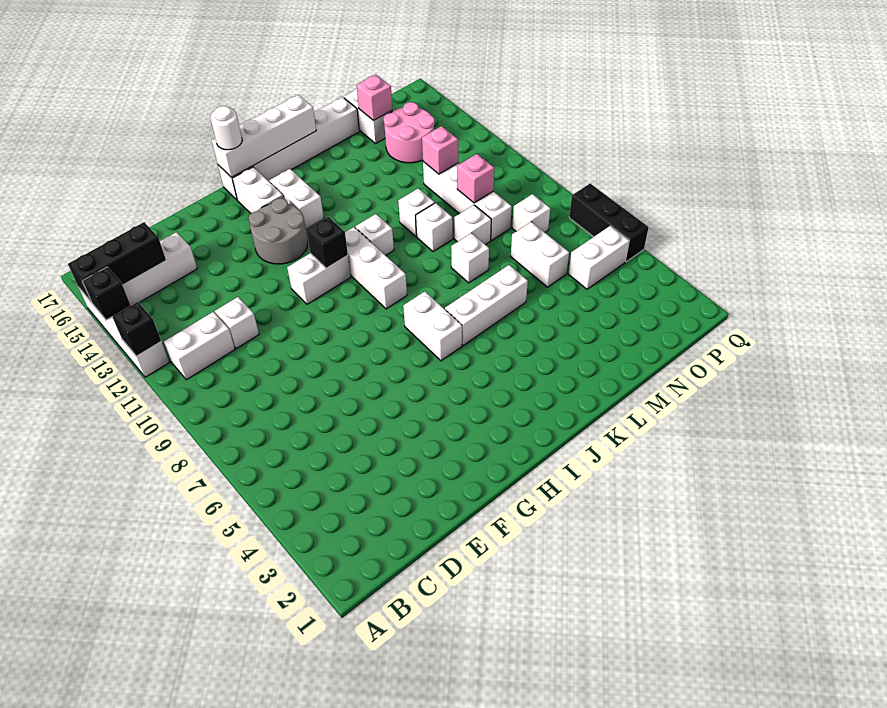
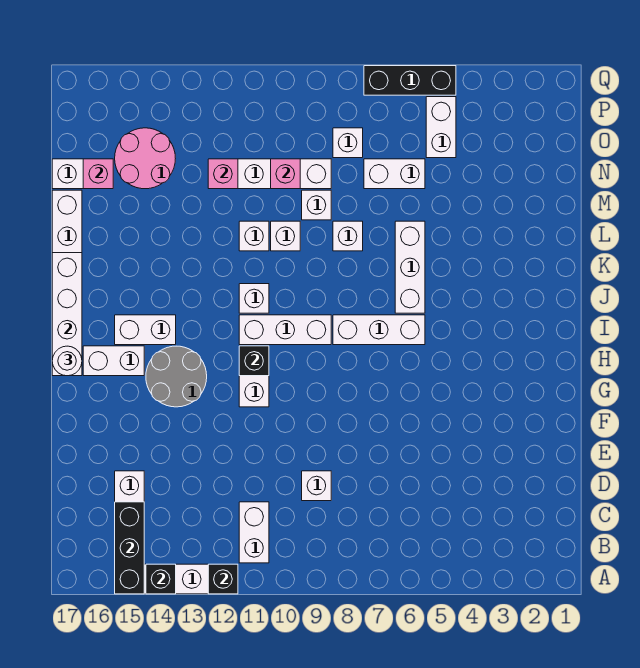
white brick D11 level 1 -> white brick D9 level 1
white brick I6:I7 level 1 -> white brick I6:I8 level 1

